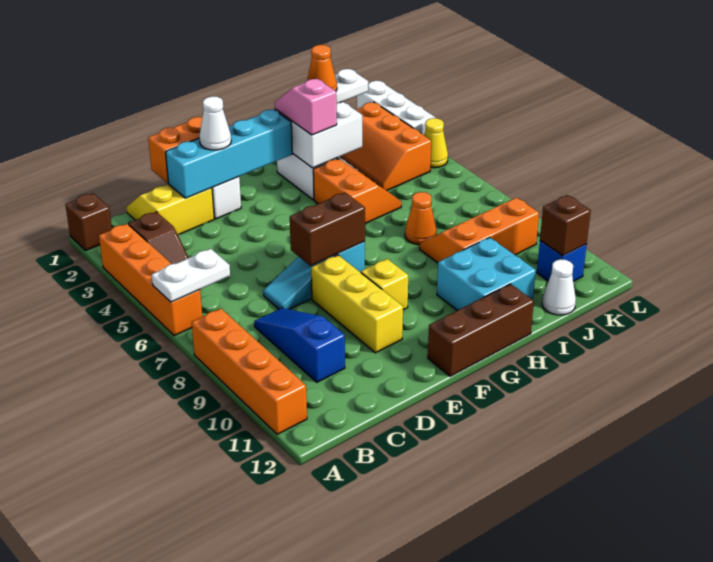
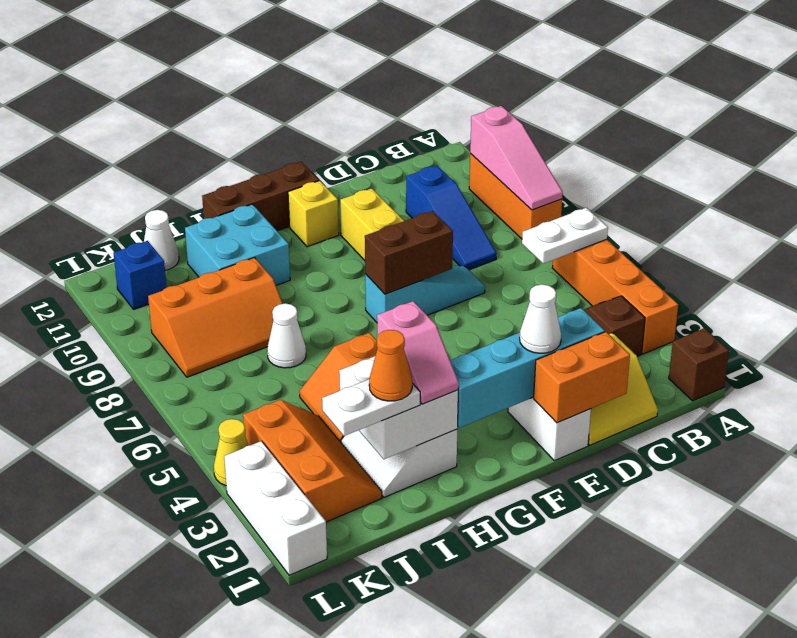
orange brick A8:A11 level 1 -> orange brick A8:A10 level 1
none -> pink slope A8:A10 level 2 top 10
yellow brick F9 level 1 -> yellow brick F11 level 1
orange cone I7 level 1 -> white cone I7 level 1
brown brick K11 level 2 -> none

